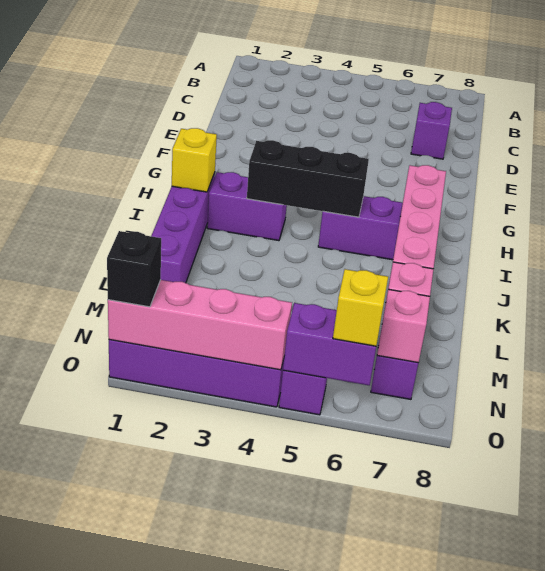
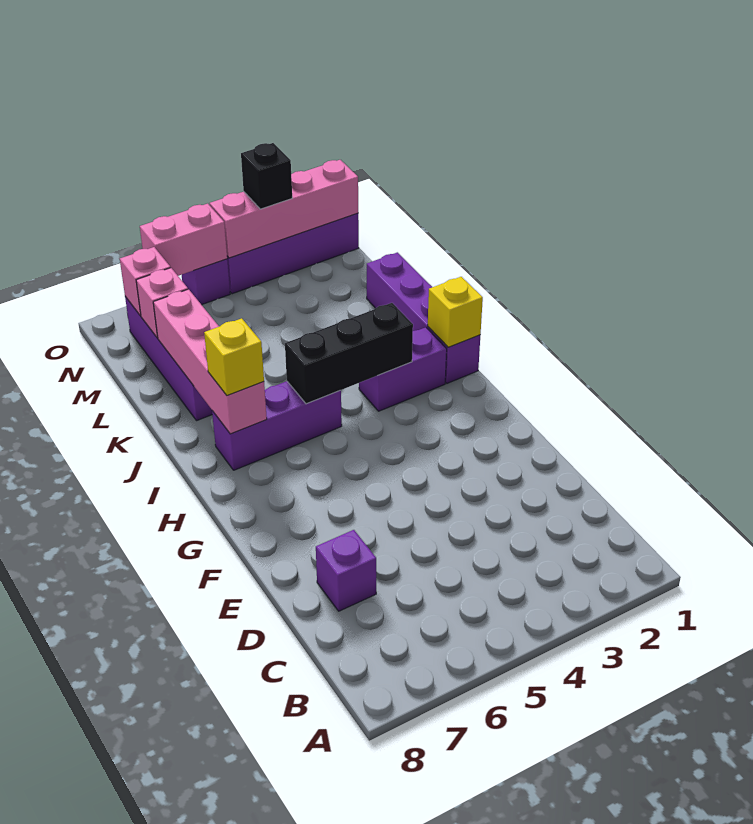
black brick O1 level 3 -> black brick O3 level 3
purple brick O5:O6 level 2 -> pink brick O5:O6 level 2
yellow brick O6 level 3 -> yellow brick I7 level 3

